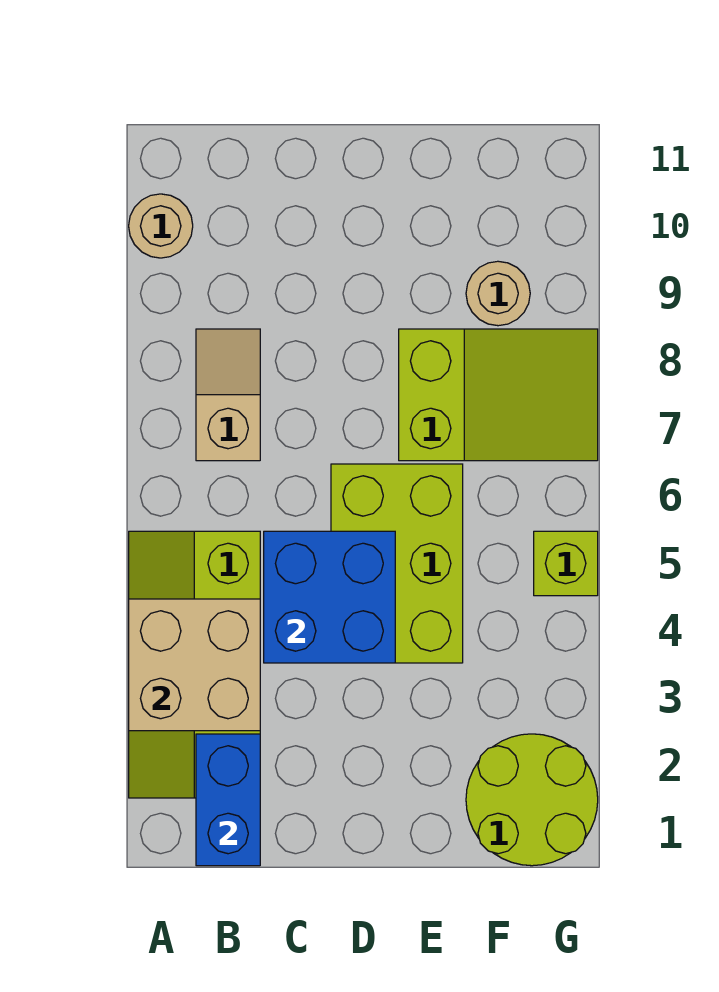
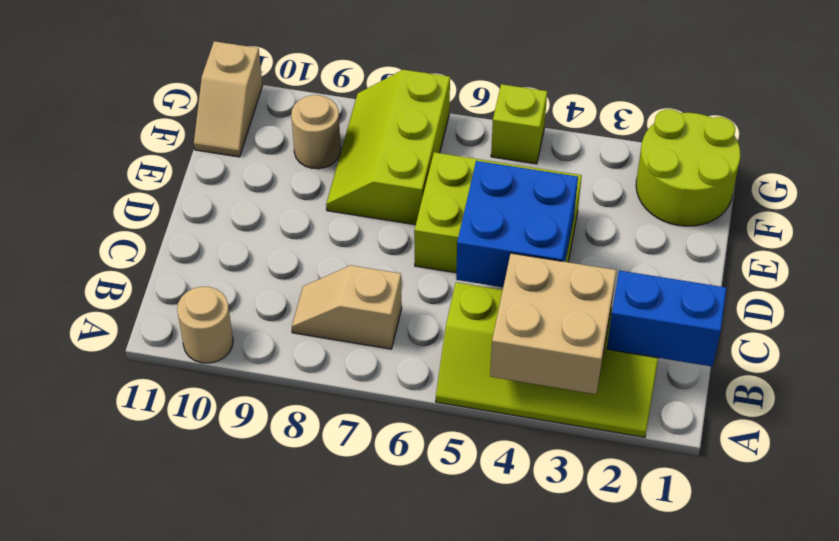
lime slope E7:G8 level 1 top E -> lime slope E7:G8 level 1 top 7
none -> tan slope F11:G11 level 1 top G

